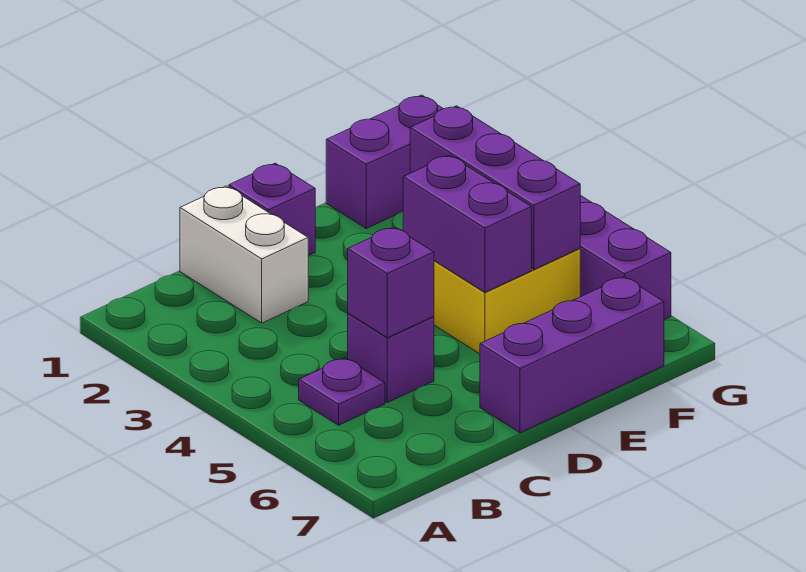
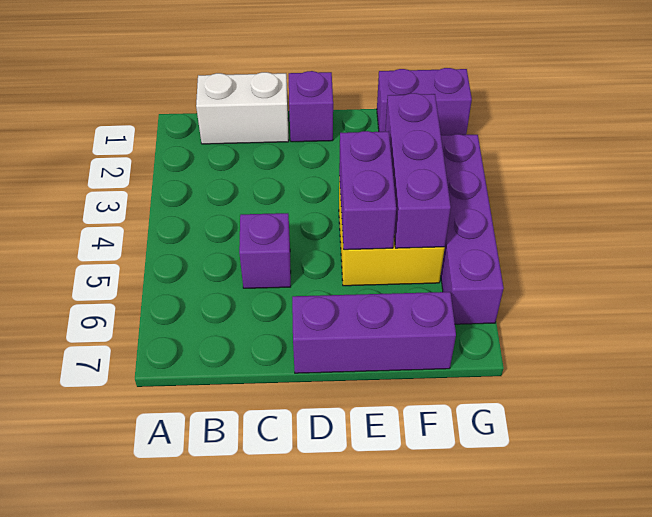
purple plate B5 level 1 -> none
white brick C1:C2 level 1 -> white brick B1:C1 level 1
purple brick C5 level 2 -> none

